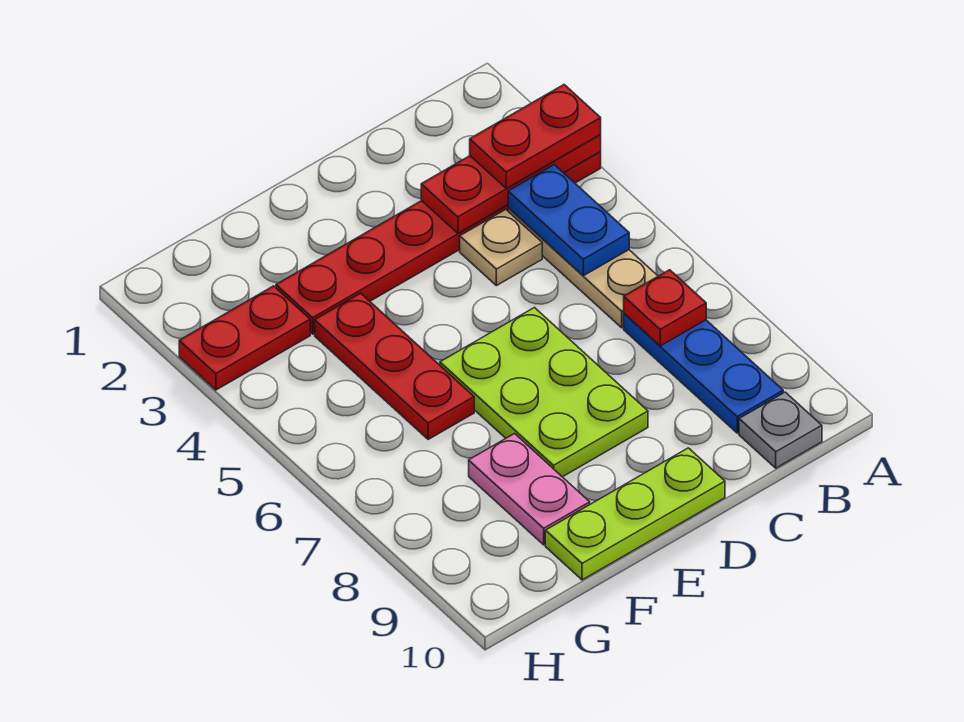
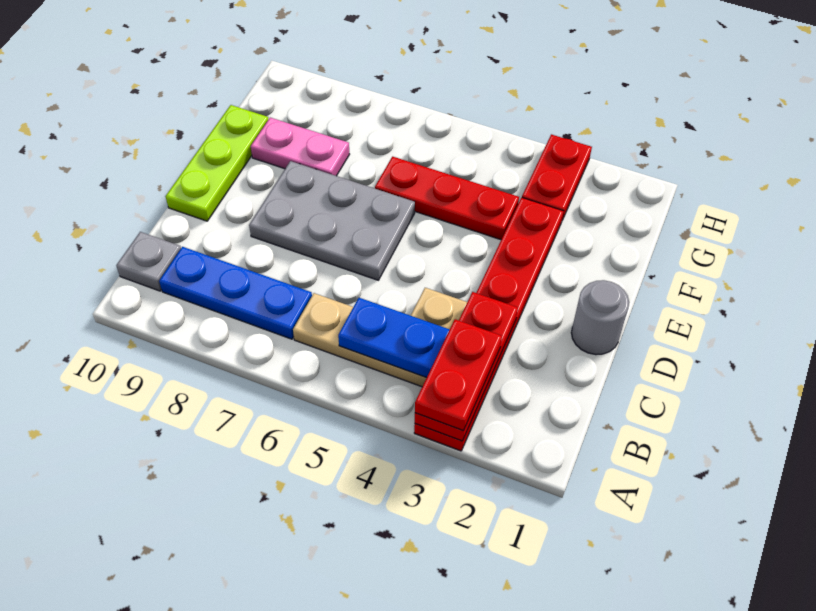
red plate B7 level 2 -> none
none -> grey round brick D1 level 1
lime plate D6:E8 level 1 -> grey plate D6:E8 level 1

